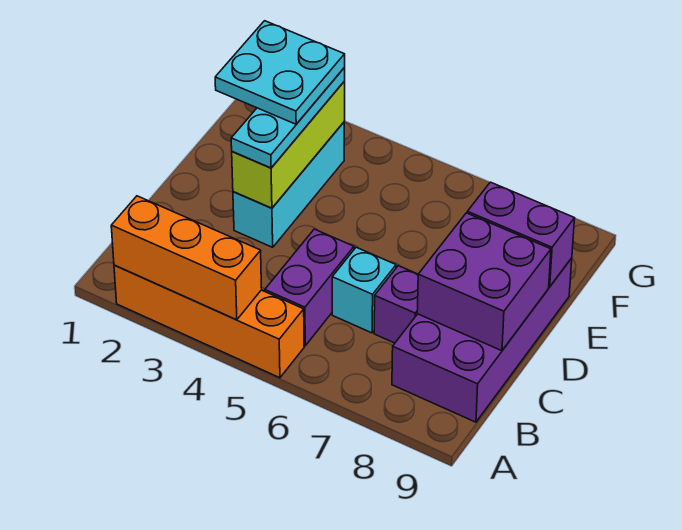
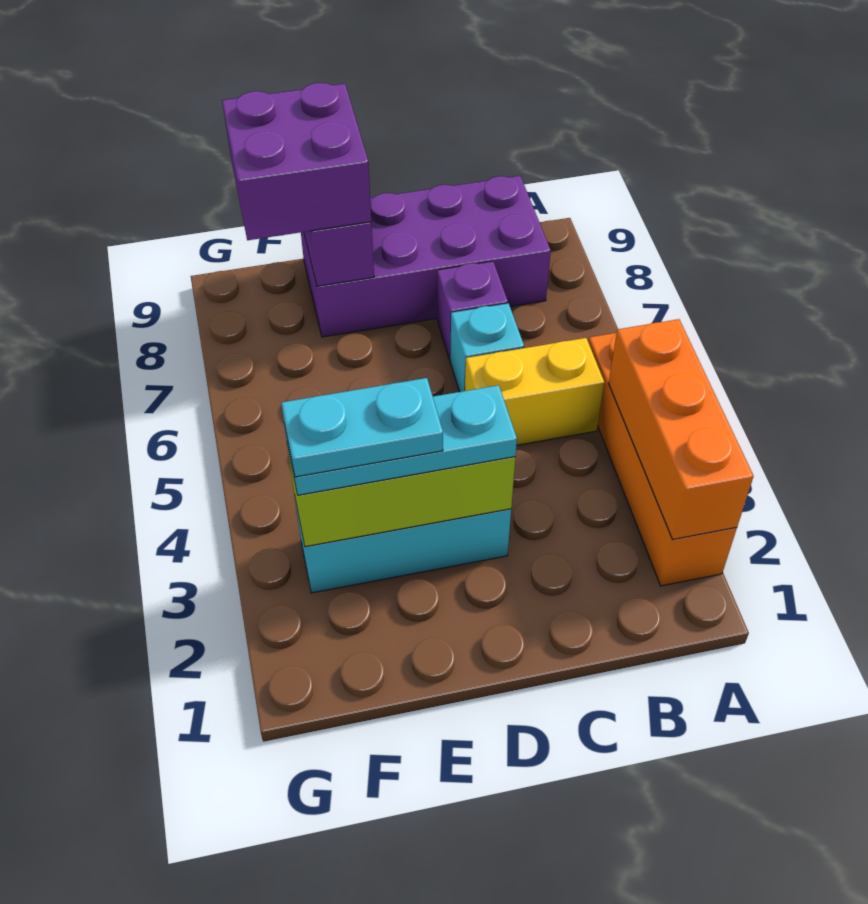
purple brick B5:C5 level 1 -> yellow brick B5:C5 level 1
purple brick C8:D9 level 2 -> purple brick E8:F9 level 3
cyan plate E2:F3 level 4 -> cyan plate E3:F3 level 4

